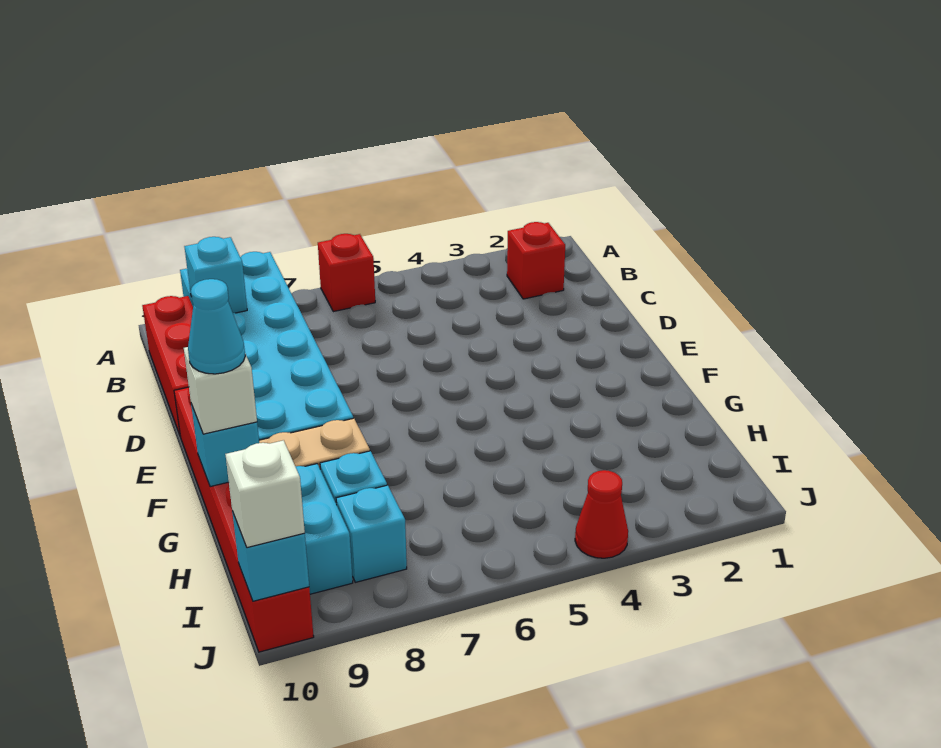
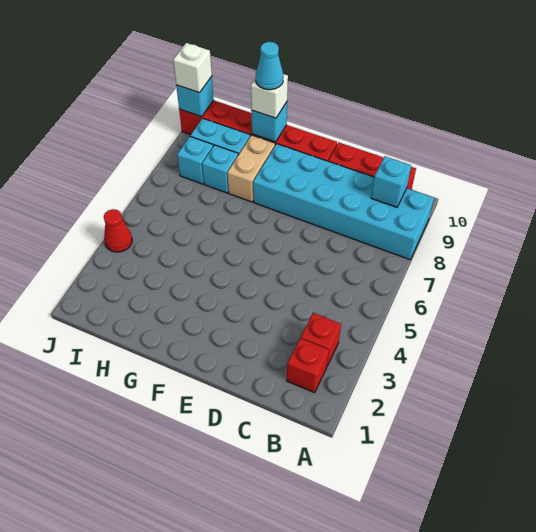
red brick A6 level 1 -> red brick B3 level 1

